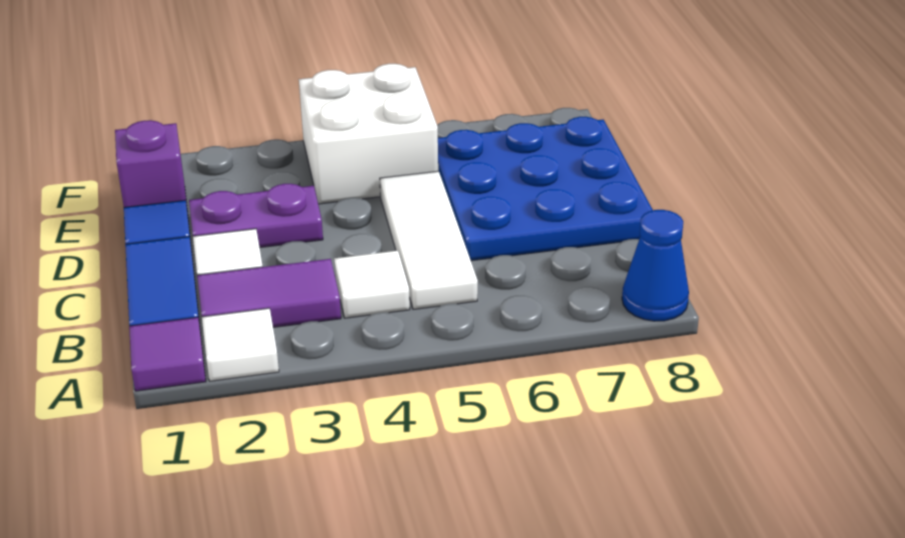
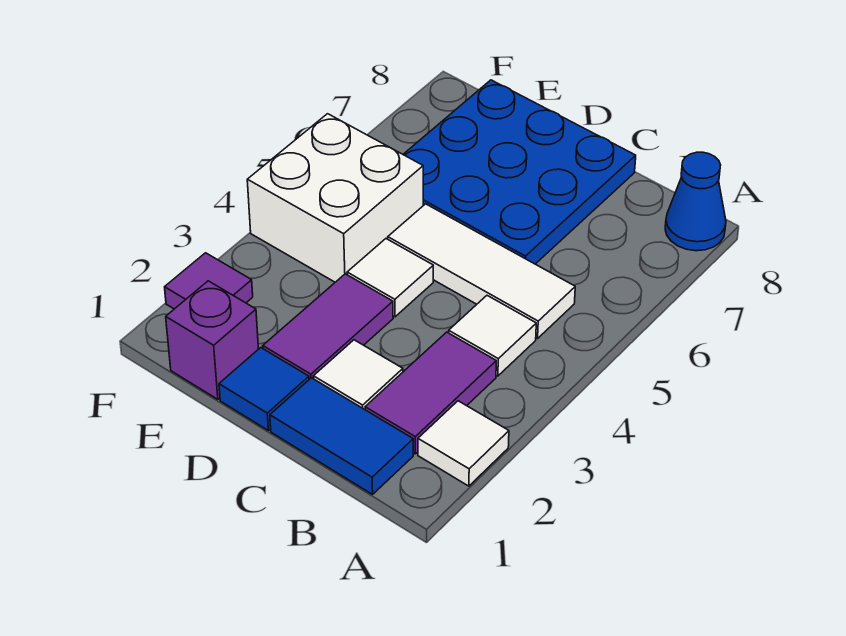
purple tile A1 level 1 -> purple tile F2 level 1
purple plate D2:D3 level 1 -> purple tile D2:D3 level 1
none -> white tile D4 level 1

